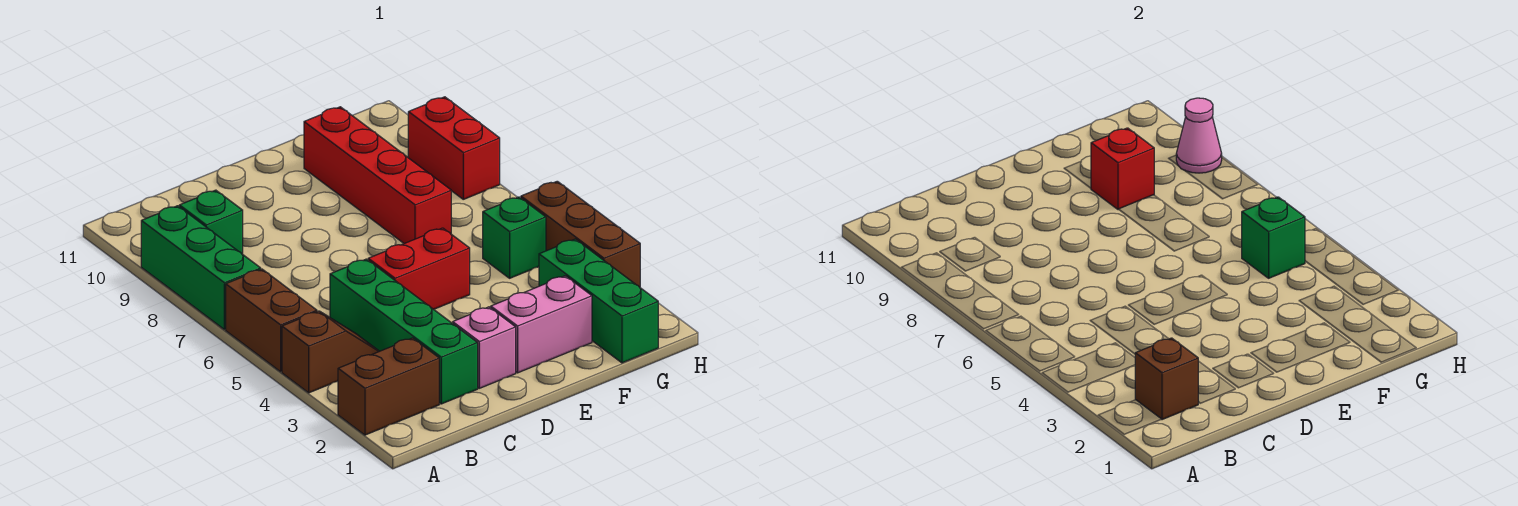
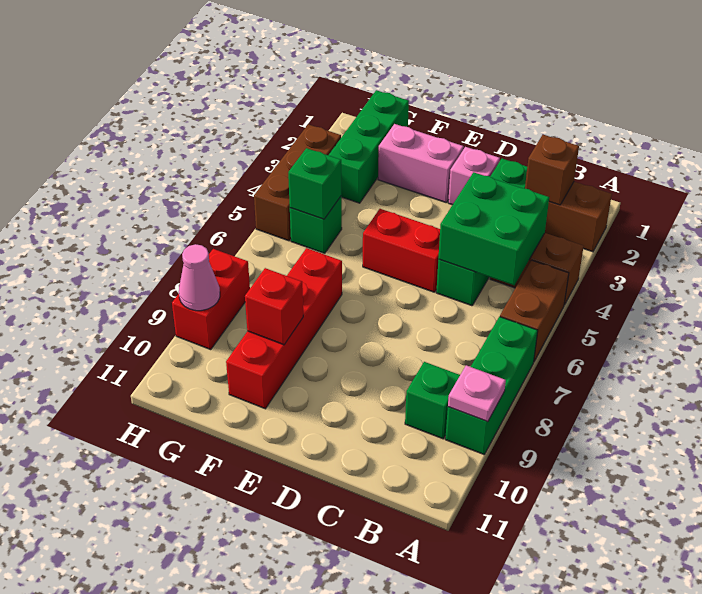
none -> pink plate A9 level 2
none -> green brick B4:C5 level 2

